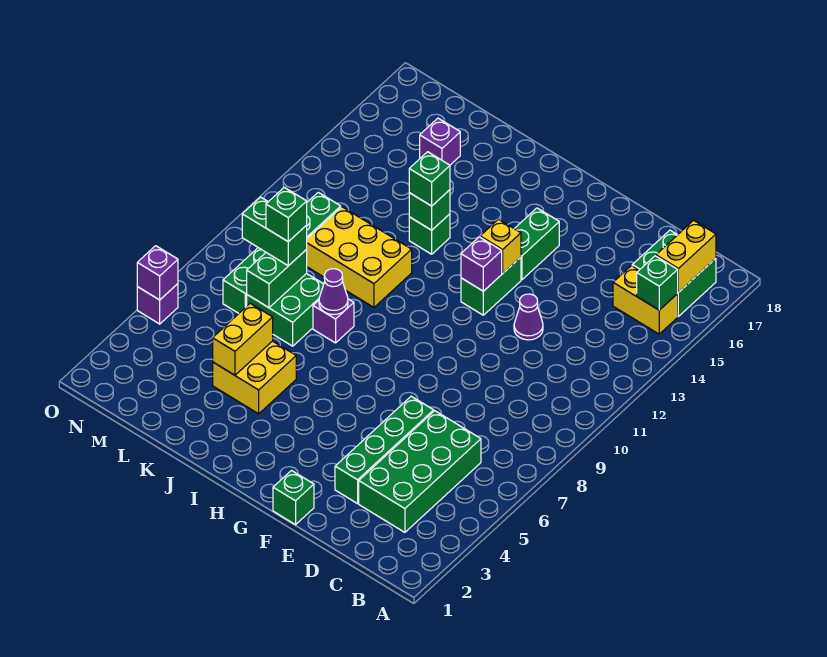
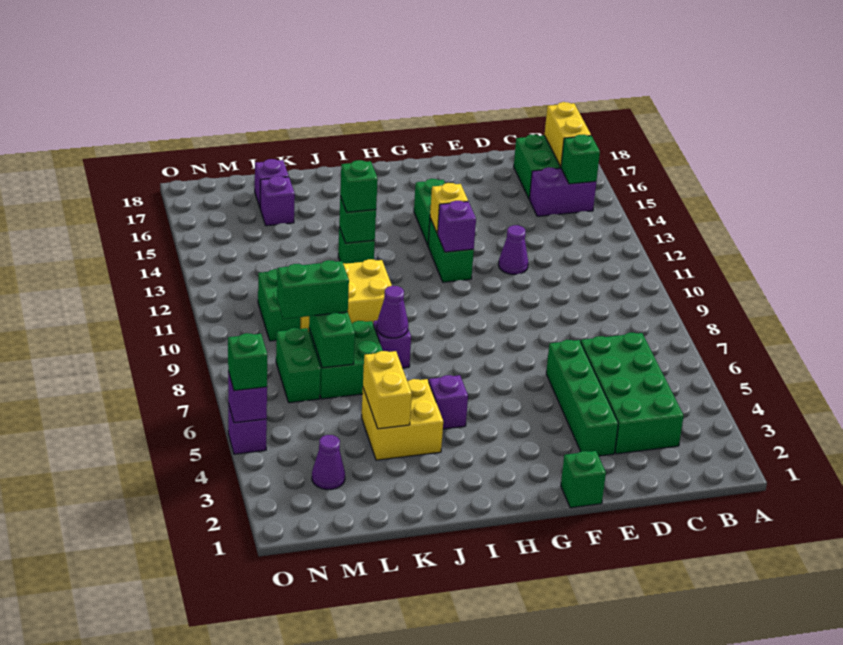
yellow brick B15:C15 level 1 -> purple brick B15:C15 level 1
none -> purple brick I5 level 1
green brick L8 level 4 -> green brick O5 level 3
none -> purple brick L17 level 1
none -> purple cone M3 level 1

